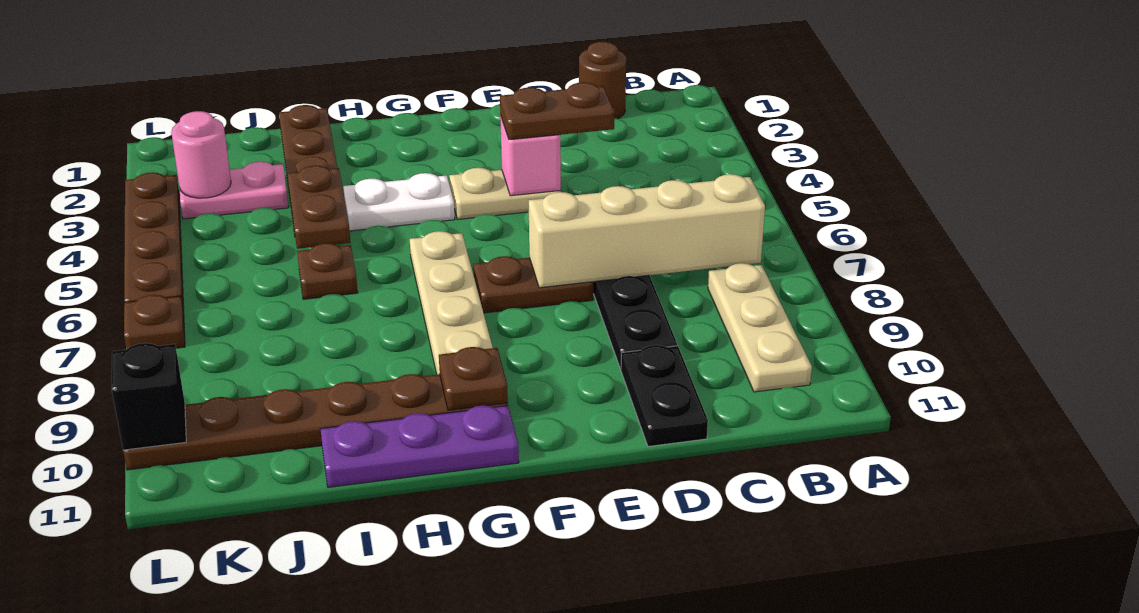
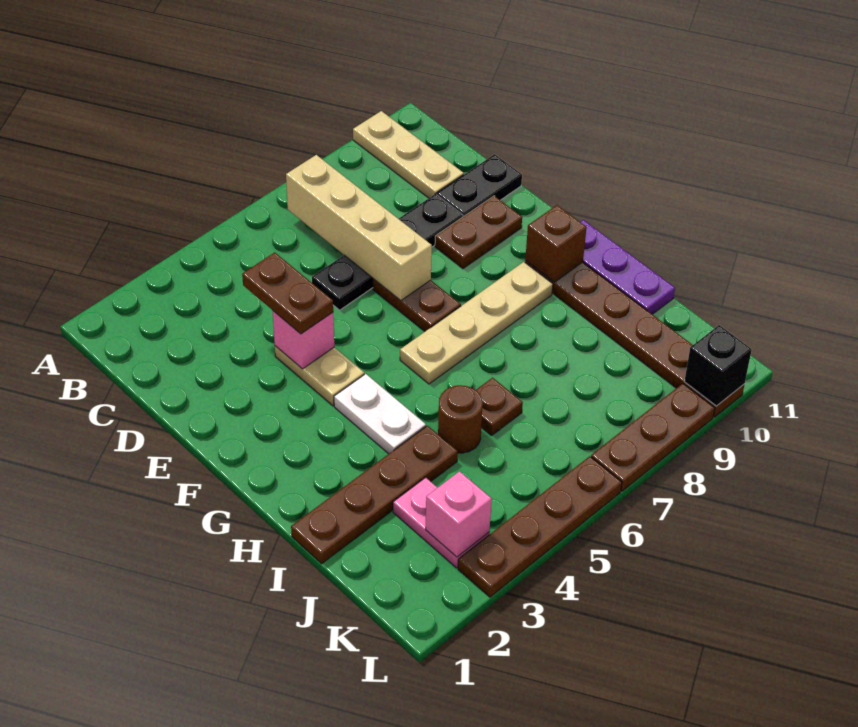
tan plate B8:B10 level 1 -> tan plate A10:C10 level 1
brown round brick C1 level 1 -> brown round brick I5 level 1
brown plate G10 level 2 -> brown brick G10 level 2
brown plate I4:I5 level 2 -> brown plate E9:E10 level 1
pink round brick K3 level 2 -> pink brick K3 level 2
brown plate L7 level 1 -> brown plate L7:L9 level 1

